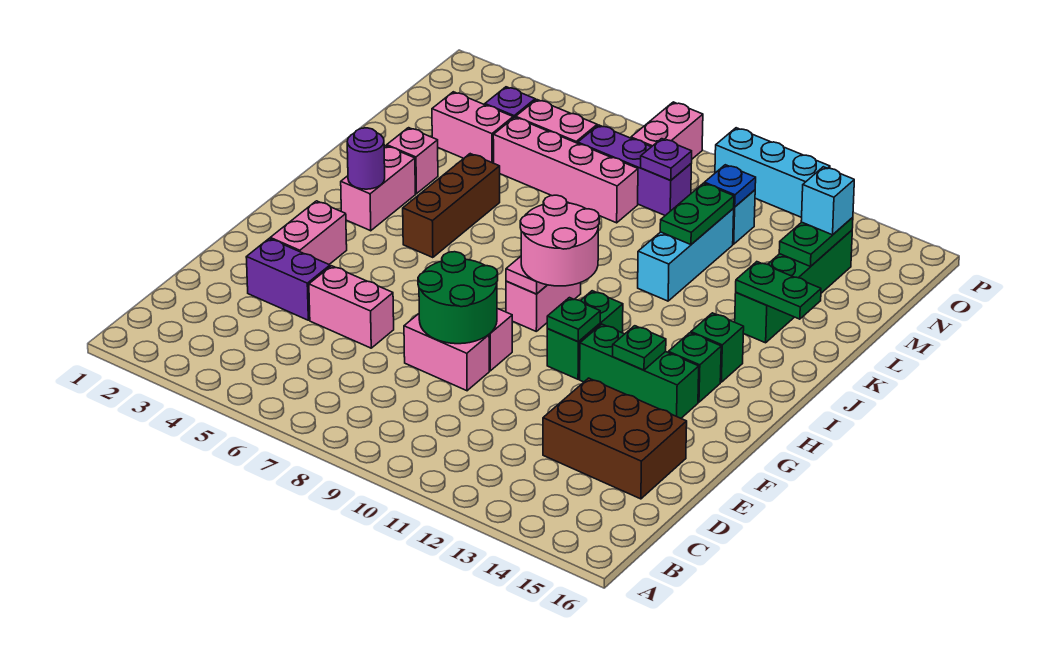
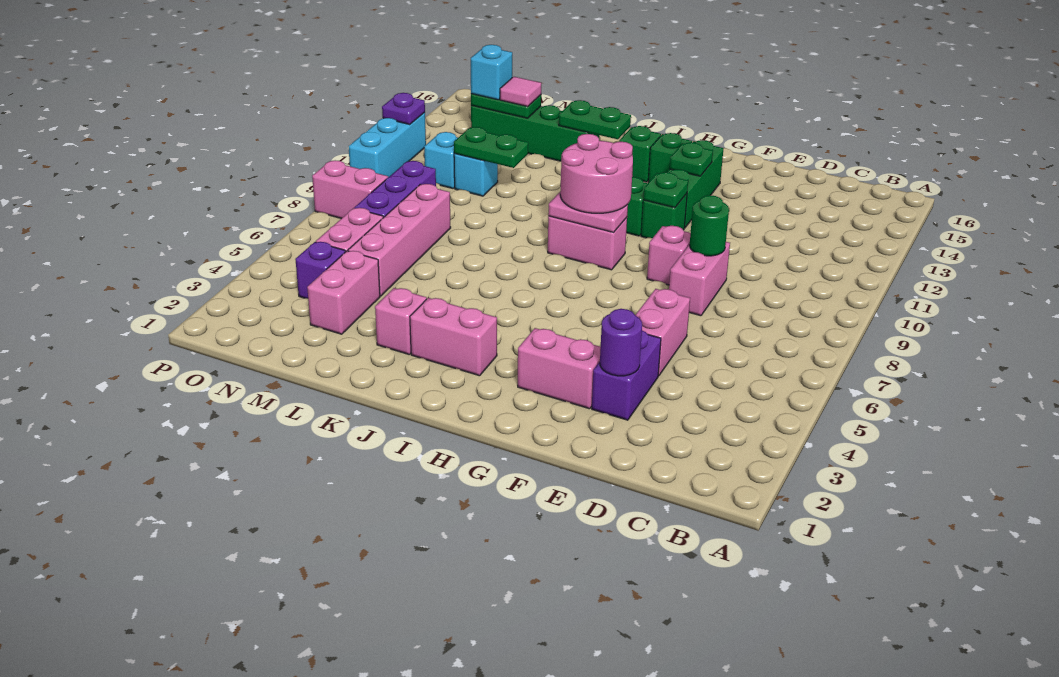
brown brick D13:E15 level 1 -> none
green round brick E8:F9 level 2 -> green round brick E9 level 2
purple round brick I3 level 2 -> purple round brick E3 level 2
brown brick I5:K5 level 1 -> none
cyan brick K11:M11 level 1 -> cyan brick M11 level 1
green plate K14:K15 level 2 -> green plate J14:K14 level 2
none -> pink tile M14 level 3
purple plate N9 level 2 -> purple plate P12 level 2
blue plate N11 level 2 -> none

